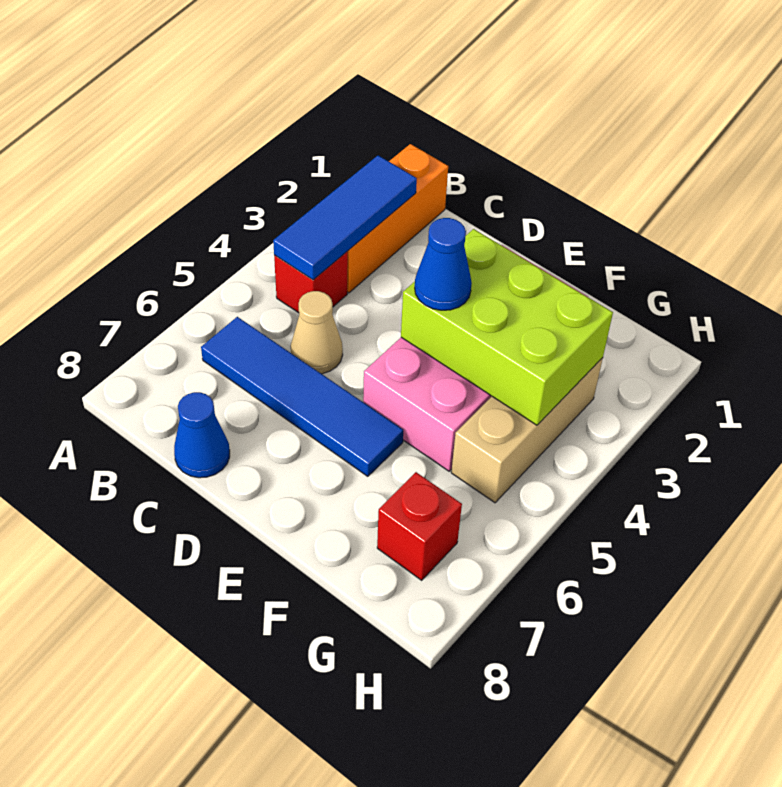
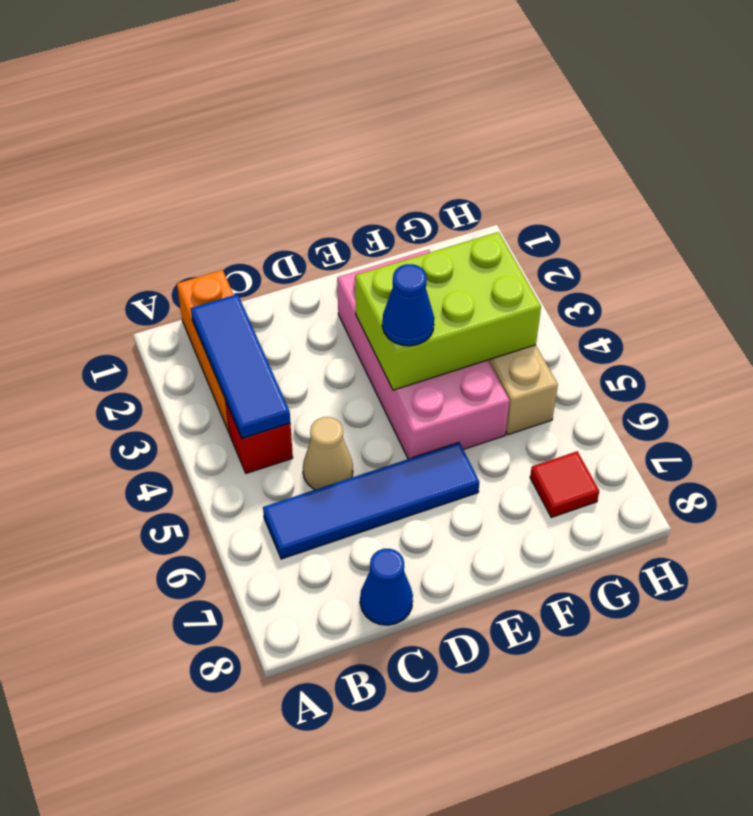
red brick G7 level 1 -> red tile G7 level 1

